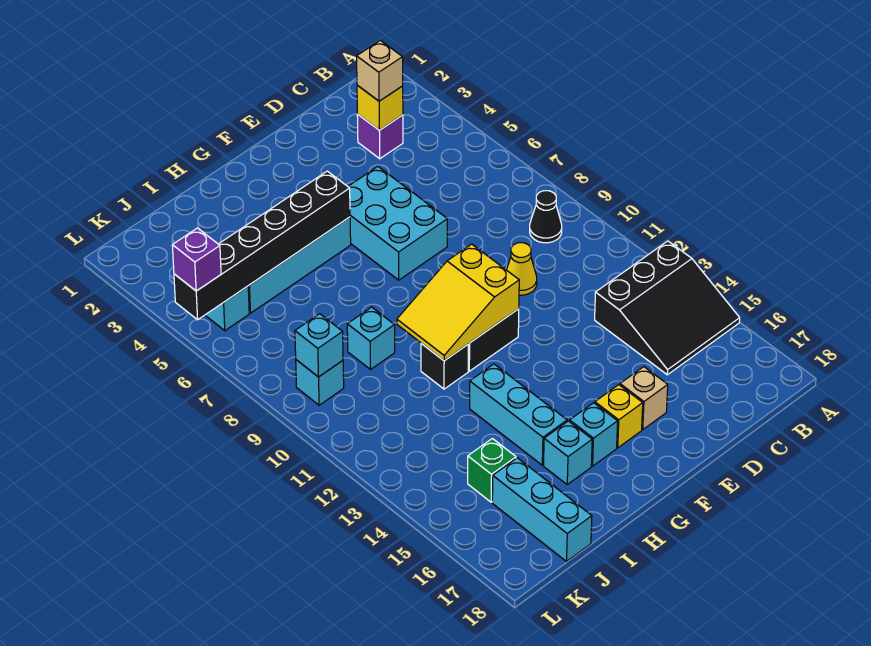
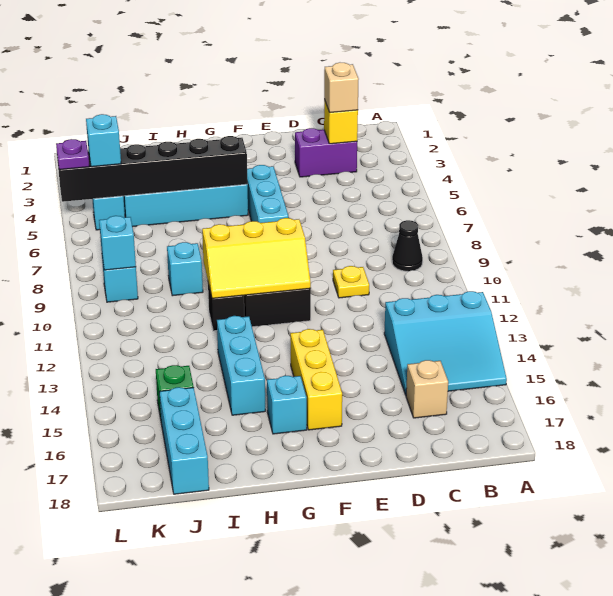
black slope A13:C15 level 1 top 13 -> cyan slope A13:C15 level 1 top 13
purple brick C3 level 1 -> purple brick C3:D3 level 1
yellow cone D10 level 1 -> yellow plate D10 level 1
cyan brick E5:F7 level 1 -> cyan brick F5:F7 level 1
tan brick E16 level 1 -> tan brick C16 level 1
yellow slope F10:H11 level 2 top F -> yellow slope F10:H11 level 2 top 10
yellow brick F16 level 1 -> yellow brick F14:F16 level 1
cyan brick H16 level 1 -> cyan brick K5 level 3
purple brick L5 level 3 -> purple plate L5 level 3

